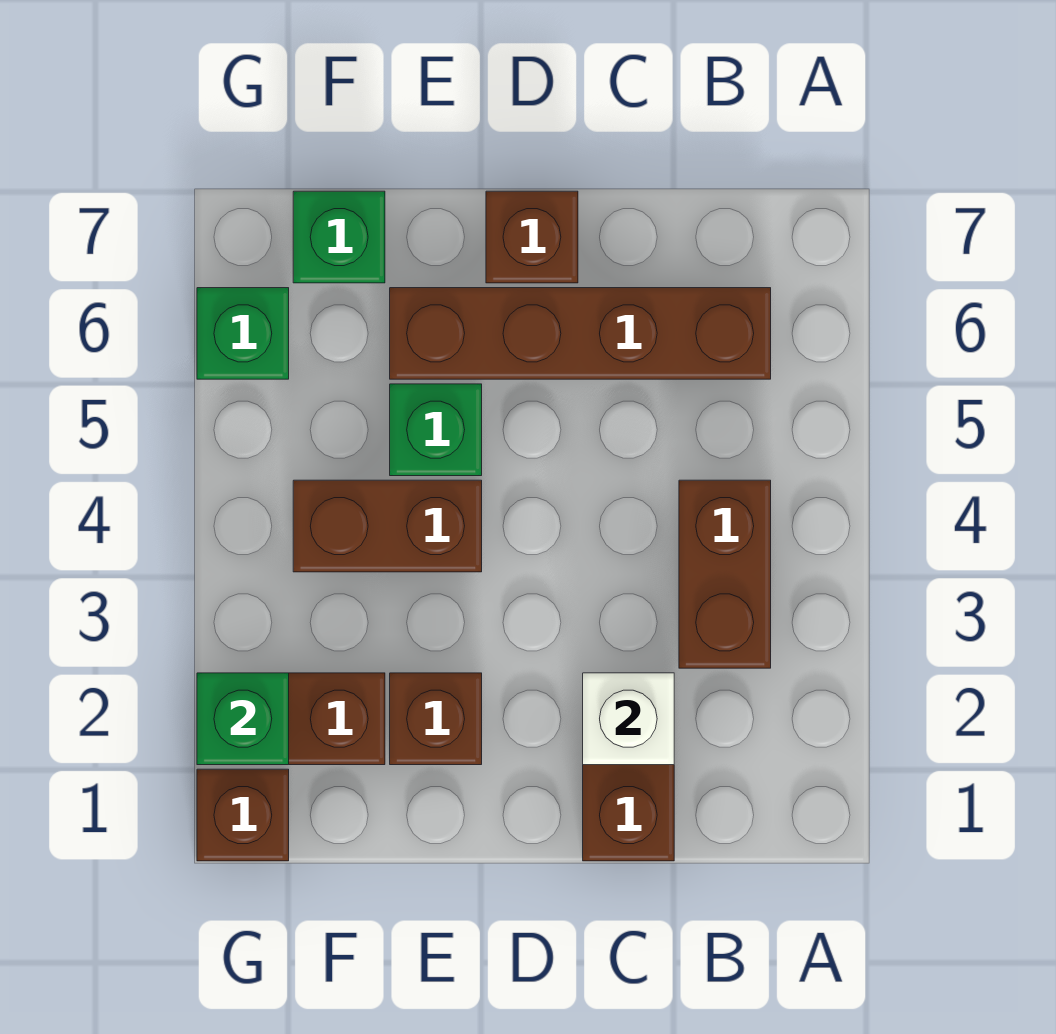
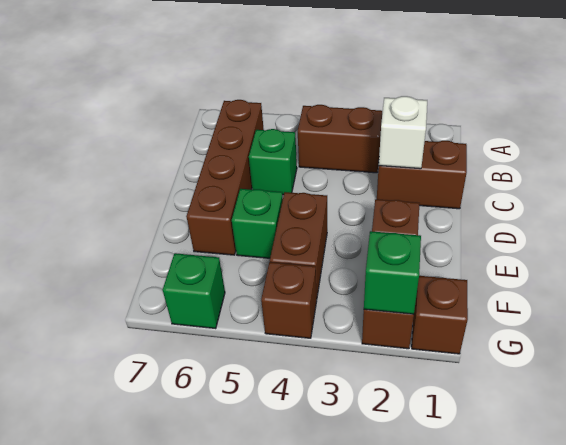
brown brick D7 level 1 -> brown brick G4 level 1
green brick F7 level 1 -> green brick C5 level 1

